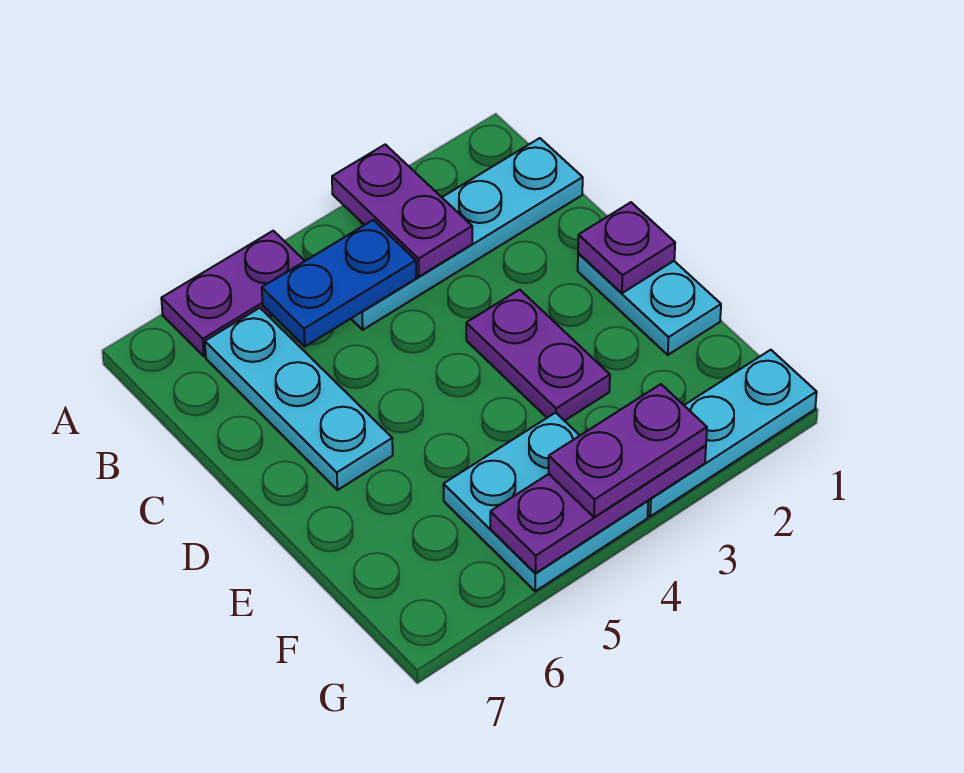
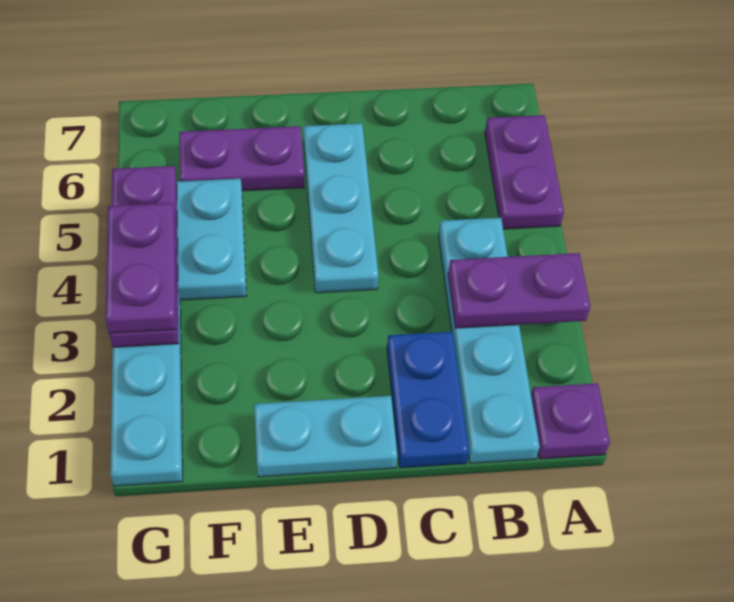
blue plate B4:B5 level 2 -> blue plate C1:C2 level 1
cyan plate B6:D6 level 1 -> cyan plate D4:D6 level 1
purple plate D1 level 2 -> purple plate A1 level 1
purple plate D3:E3 level 1 -> purple plate E6:F6 level 1

